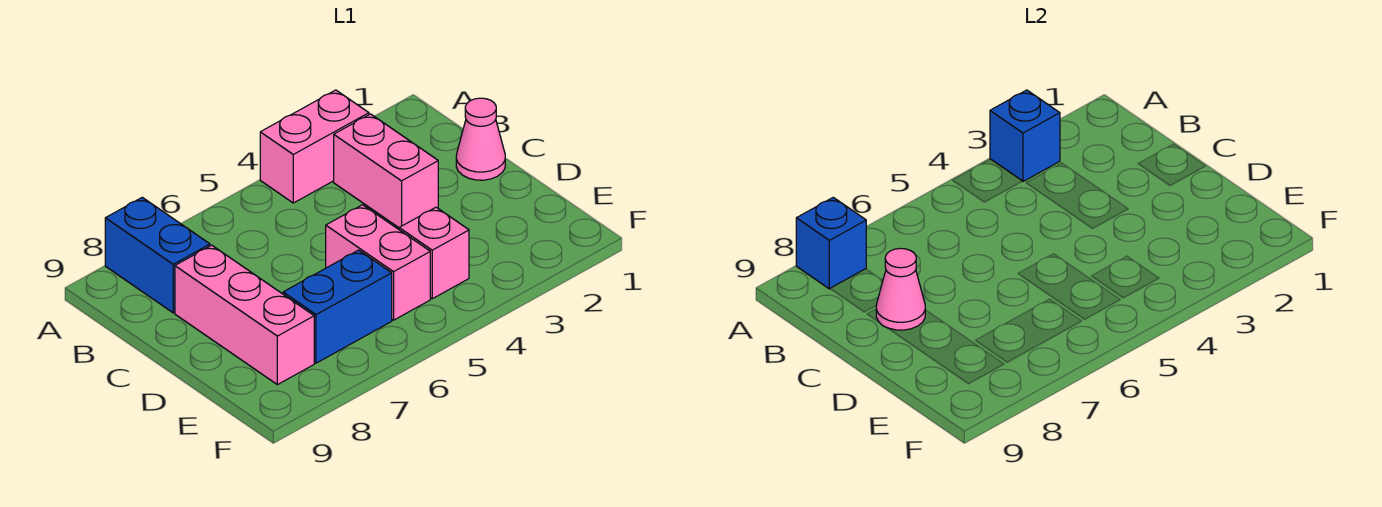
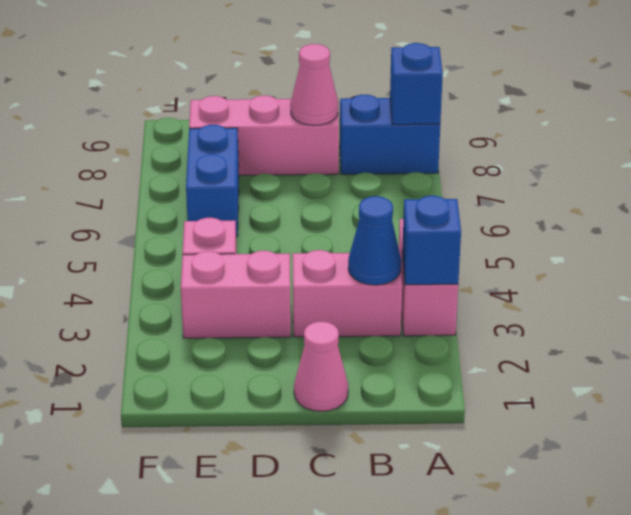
none -> blue cone B3 level 2
pink brick D5:E5 level 1 -> pink brick D3:E3 level 1

